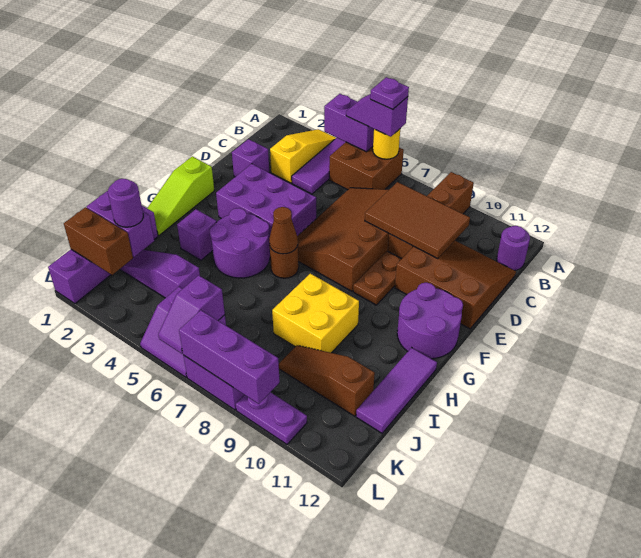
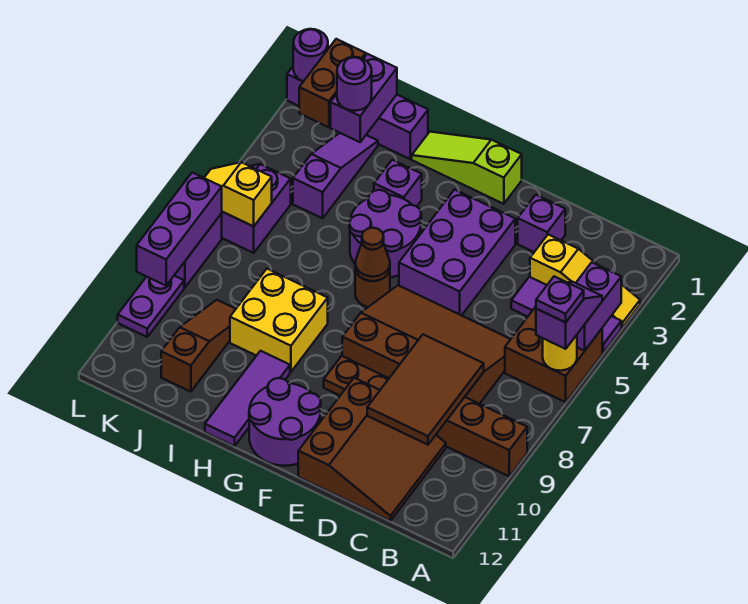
purple round brick B12 level 1 -> purple round brick L1 level 2
purple tile H12:J12 level 1 -> purple tile H10:H12 level 1
purple slope K6:L6 level 2 top K -> yellow slope K6:L6 level 2 top K

